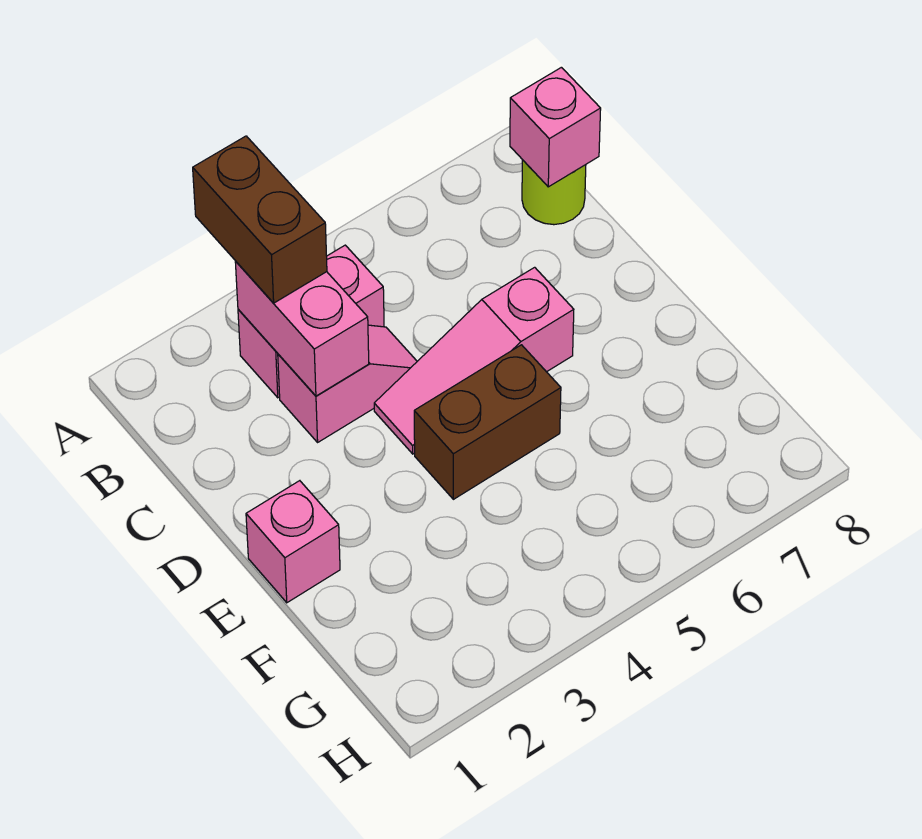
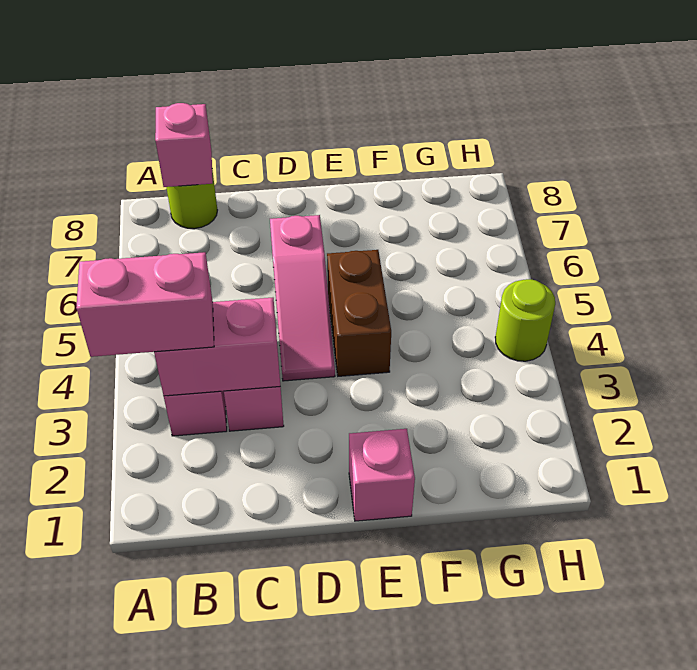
brown brick A3:B3 level 3 -> pink brick A3:B3 level 3
none -> lime round brick H4 level 1

